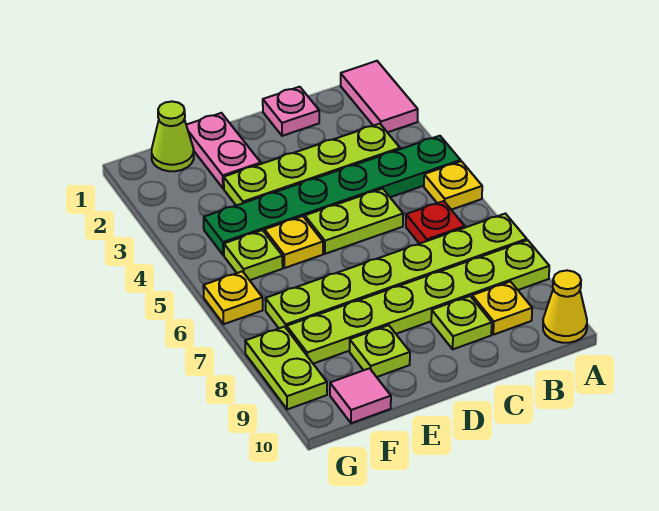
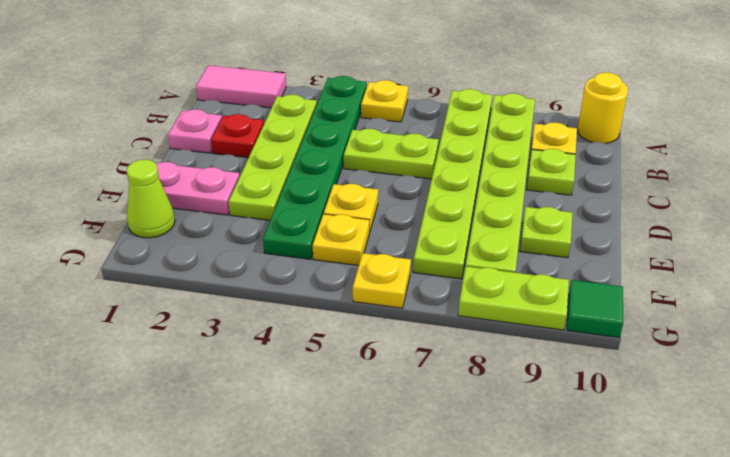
yellow cone A10 level 1 -> yellow round brick A10 level 1
red plate B6 level 1 -> red plate C2 level 1
lime plate C5:D5 level 1 -> lime plate C5:C6 level 1
lime plate F5 level 1 -> yellow plate F5 level 1
pink tile F10 level 1 -> none
none -> green tile G10 level 1

